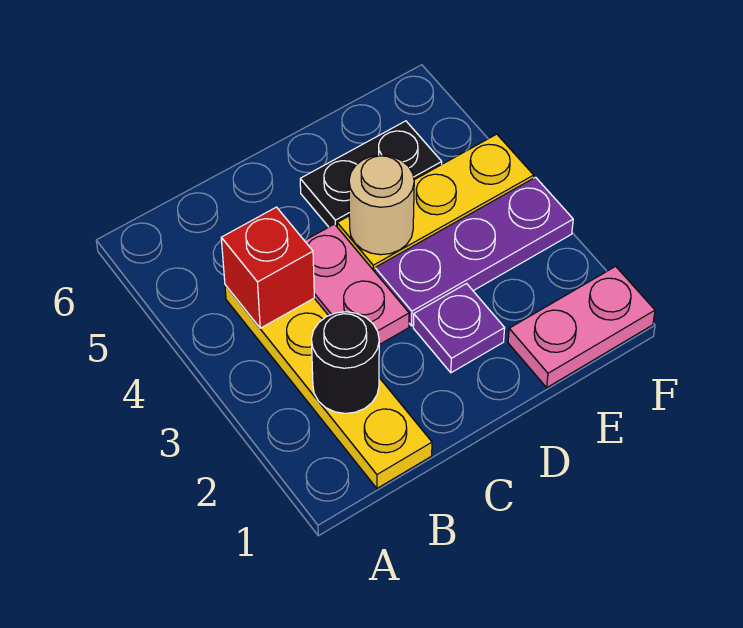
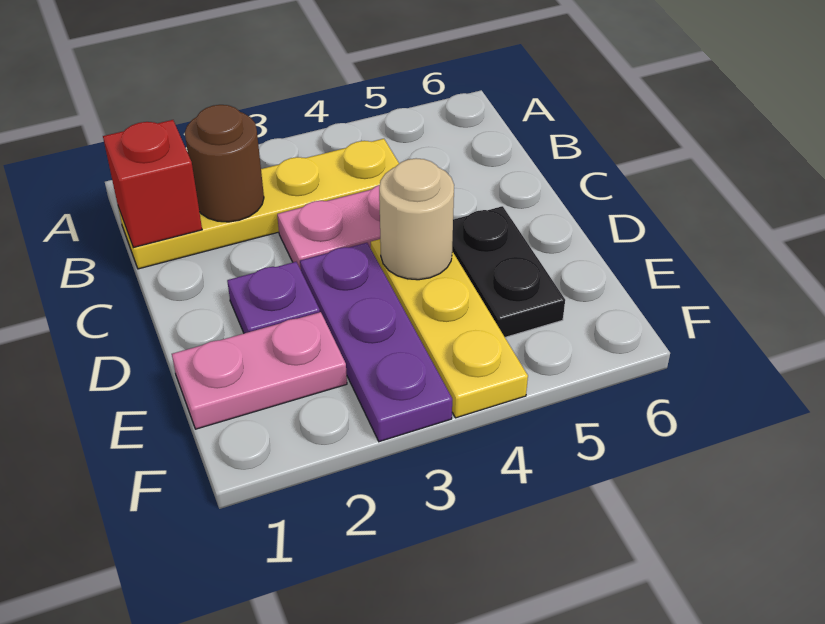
black round brick B2 level 2 -> brown round brick B2 level 2
red brick B4 level 2 -> red brick B1 level 2
pink plate E1:F1 level 1 -> pink plate E1:E2 level 1

